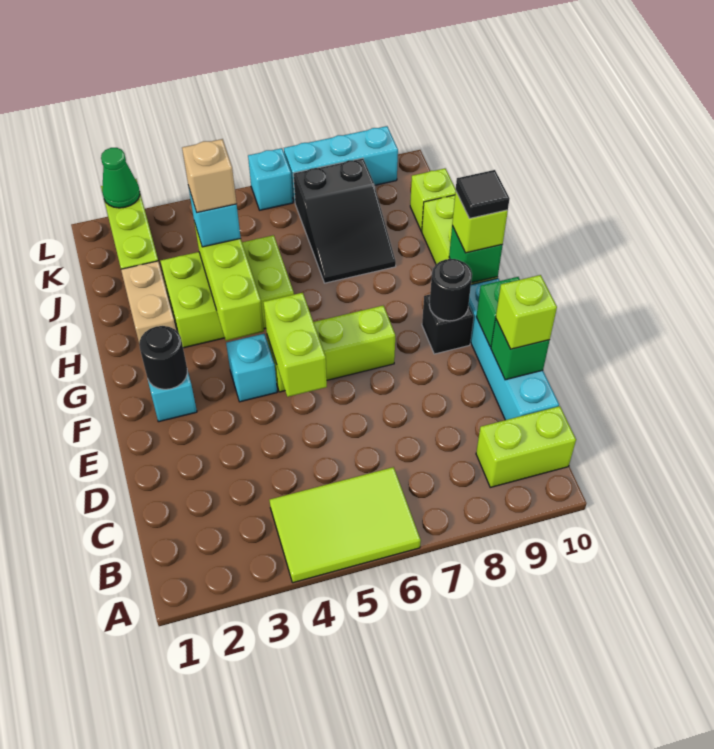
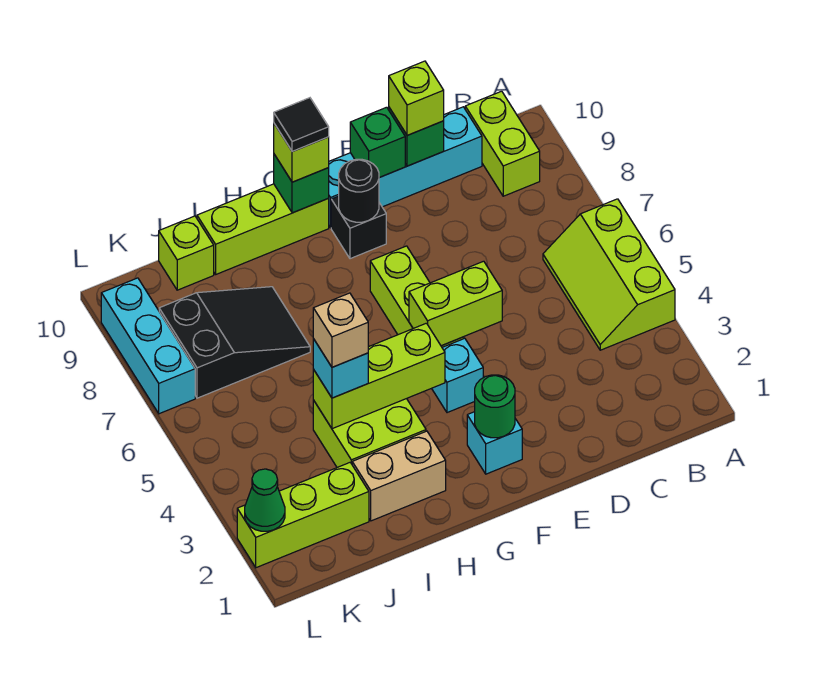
lime tile A4:B6 level 1 -> lime slope A4:B6 level 1 top A
black round brick F2 level 2 -> green round brick F2 level 2
lime brick H3:I5 level 1 -> lime brick H3:I4 level 1
cyan brick L6 level 1 -> none

